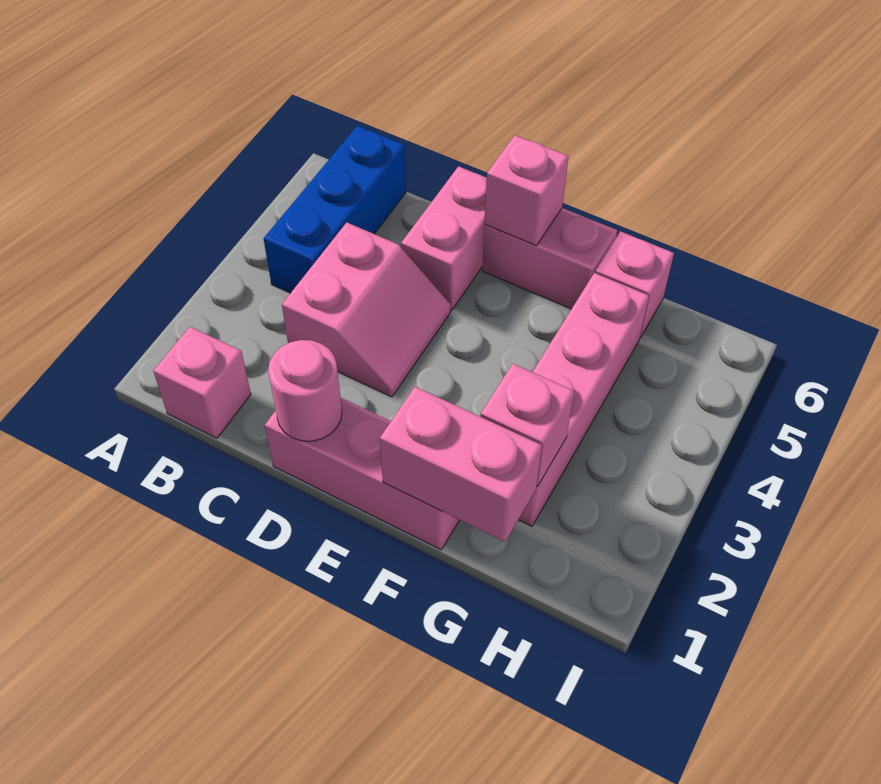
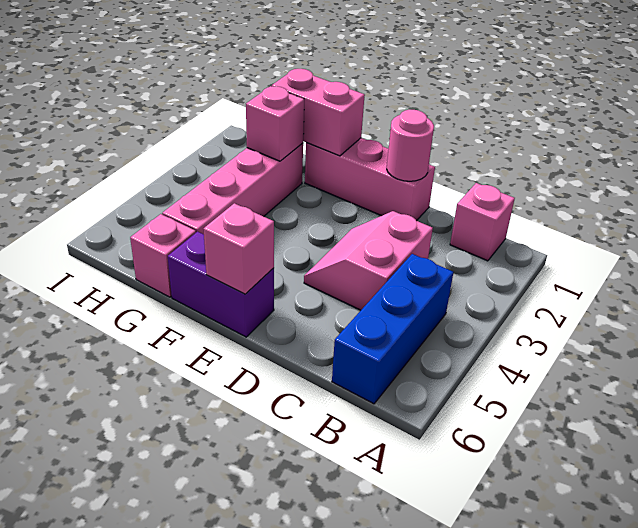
pink brick D5:D6 level 1 -> none
pink brick E6:F6 level 1 -> purple brick E6:F6 level 1

